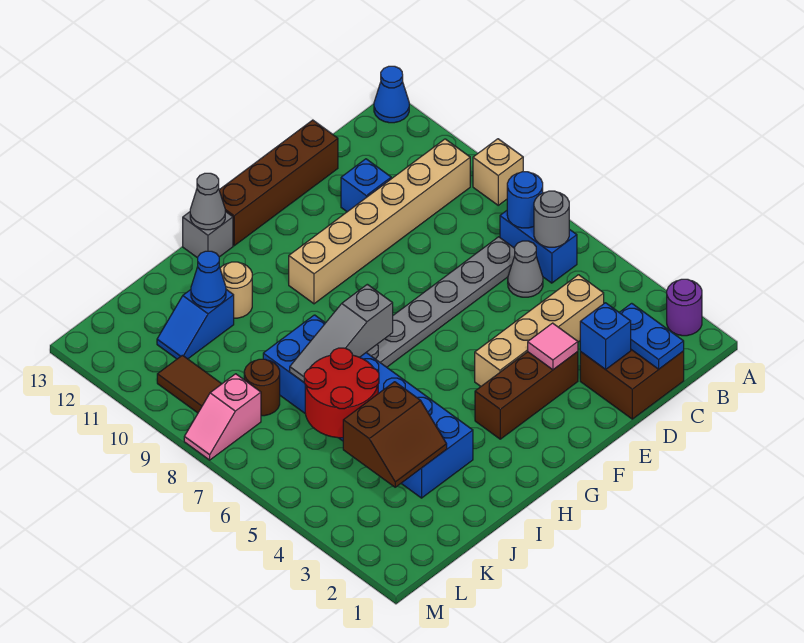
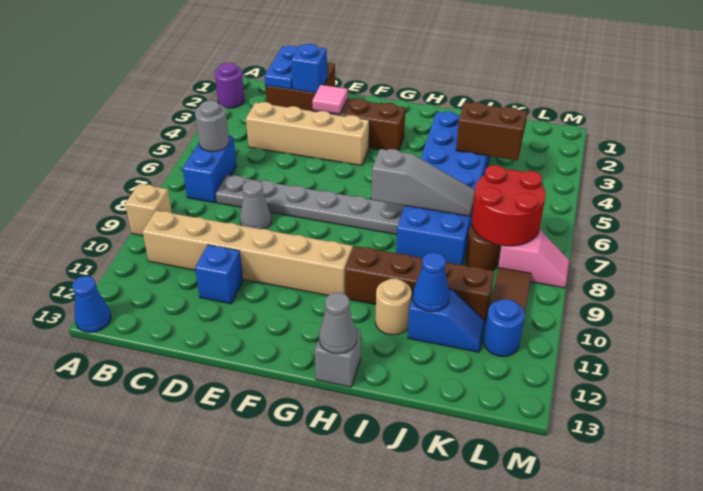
blue round brick B7 level 2 -> blue round brick L11 level 1
grey cone C6 level 1 -> grey cone D8 level 1
brown brick D13:G13 level 1 -> brown brick H10:K10 level 1
red round brick J5:K6 level 2 -> red round brick K7:L8 level 2

